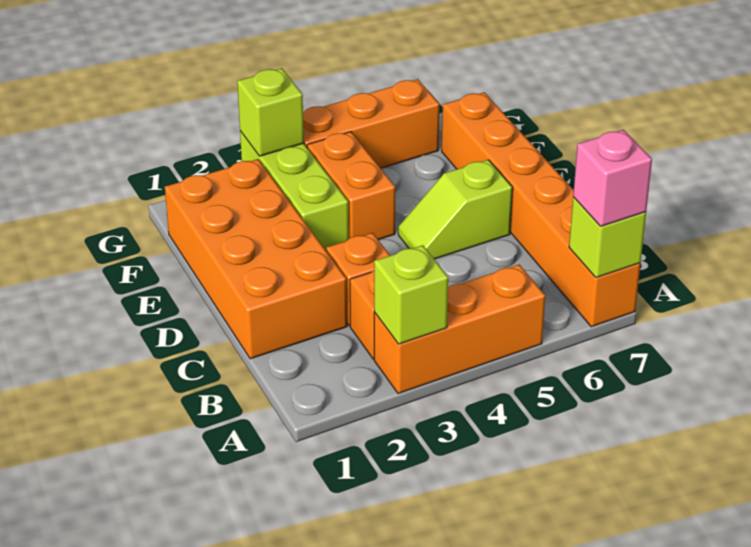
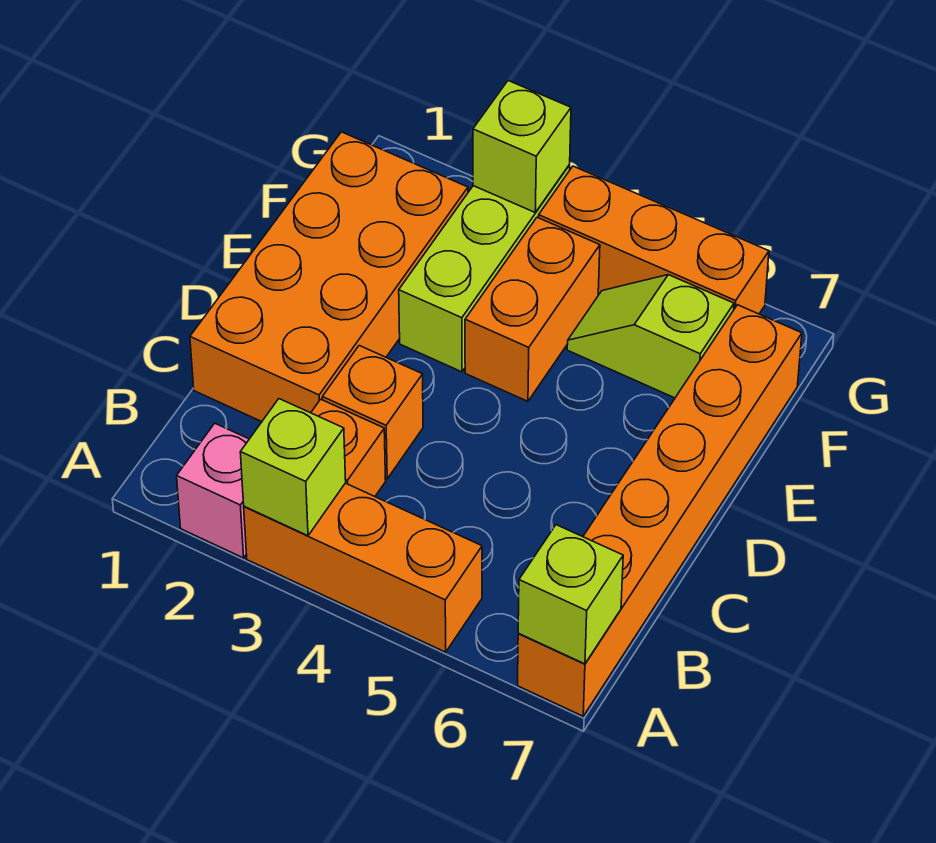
pink brick A7 level 3 -> pink brick A2 level 1
lime slope D5:D6 level 1 top 6 -> lime slope F5:F6 level 1 top 6

